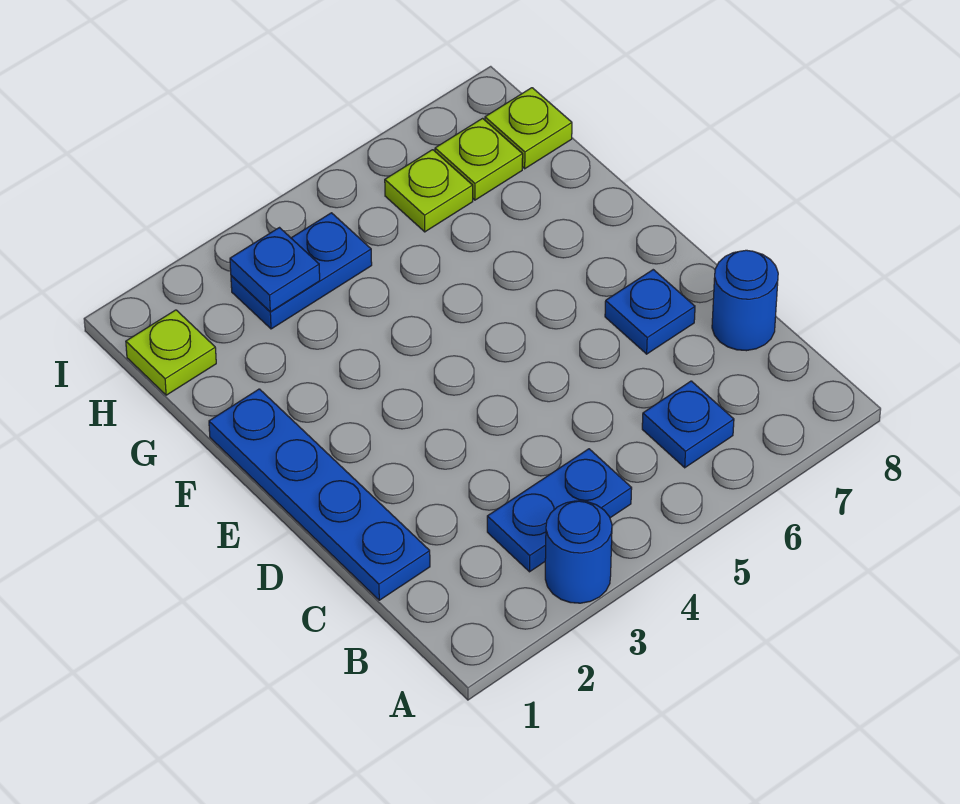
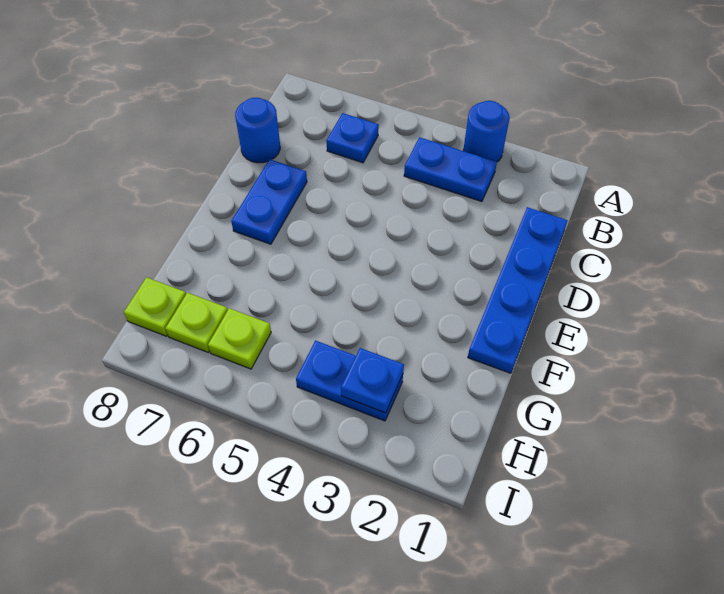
blue plate D7 level 1 -> blue plate D7:E7 level 1
lime plate H1 level 1 -> none

